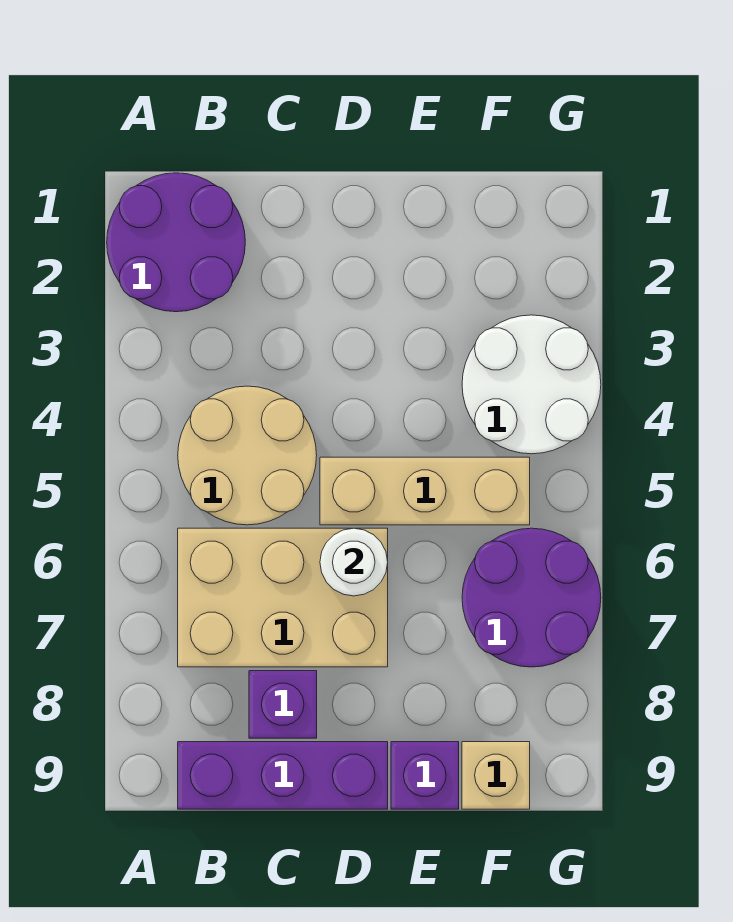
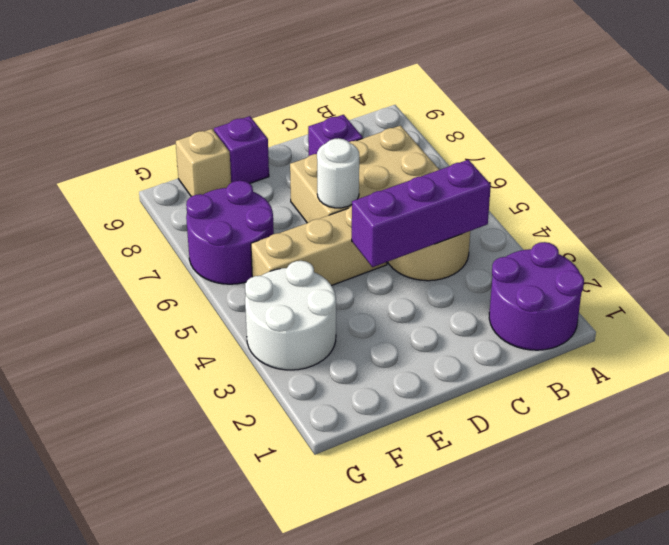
purple brick B9:D9 level 1 -> purple brick B4:D4 level 2

